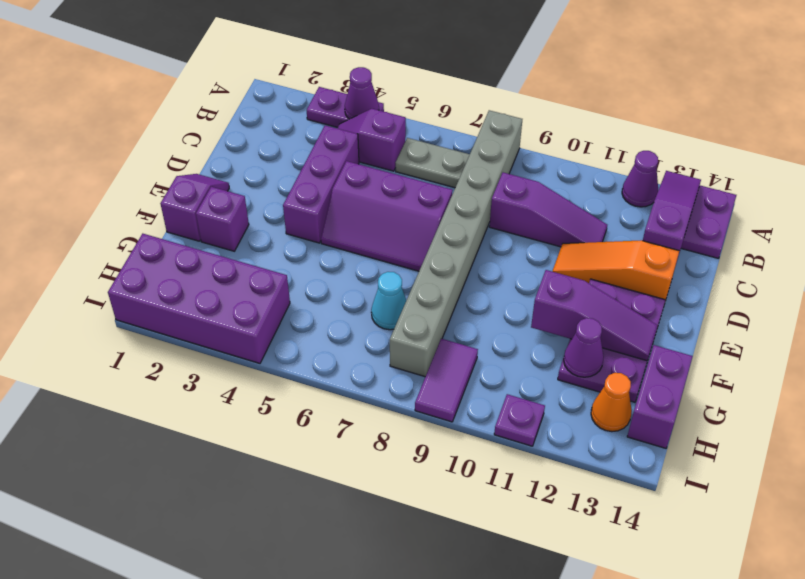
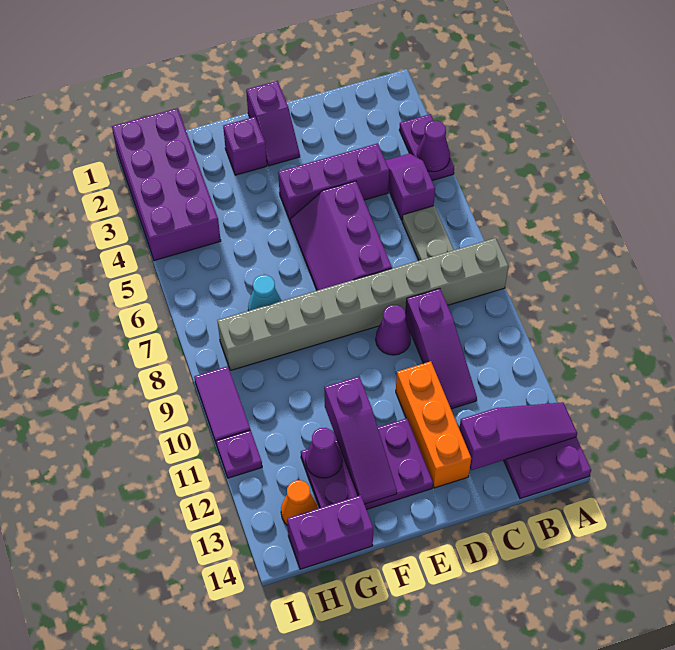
purple cone A12 level 1 -> purple cone D9 level 1
orange slope D11:D13 level 1 top 13 -> orange brick D11:D13 level 1
purple slope E1:F1 level 1 top F -> purple slope E1:E2 level 1 top 1
purple tile H9:I9 level 1 -> purple tile I9:I10 level 1

